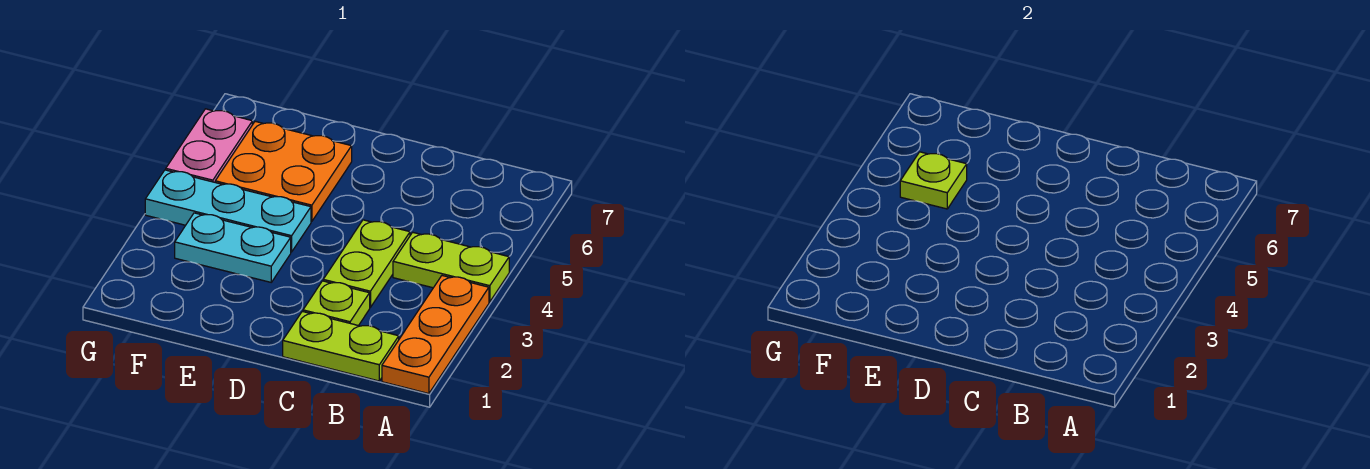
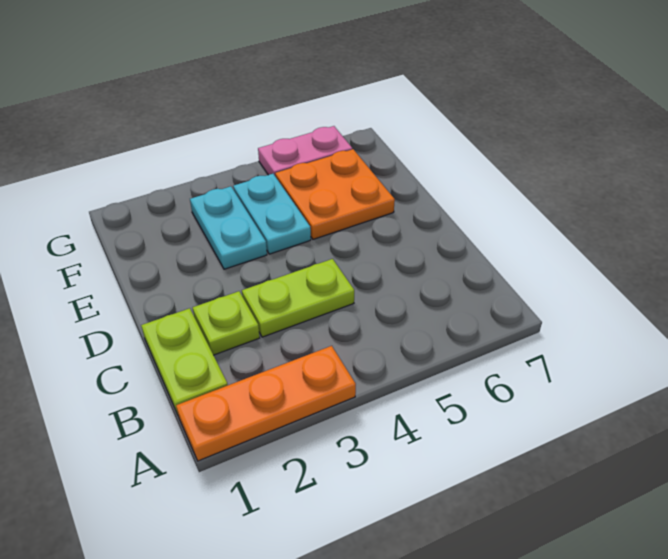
lime plate A4:B4 level 1 -> none
cyan plate E4:G4 level 1 -> cyan plate E4:F4 level 1
lime plate F5 level 2 -> none

